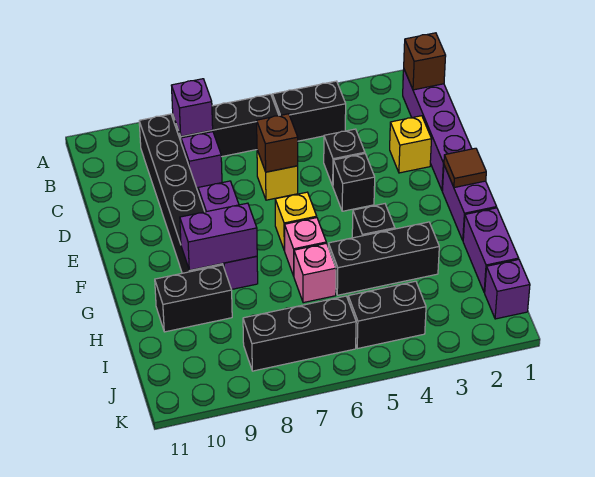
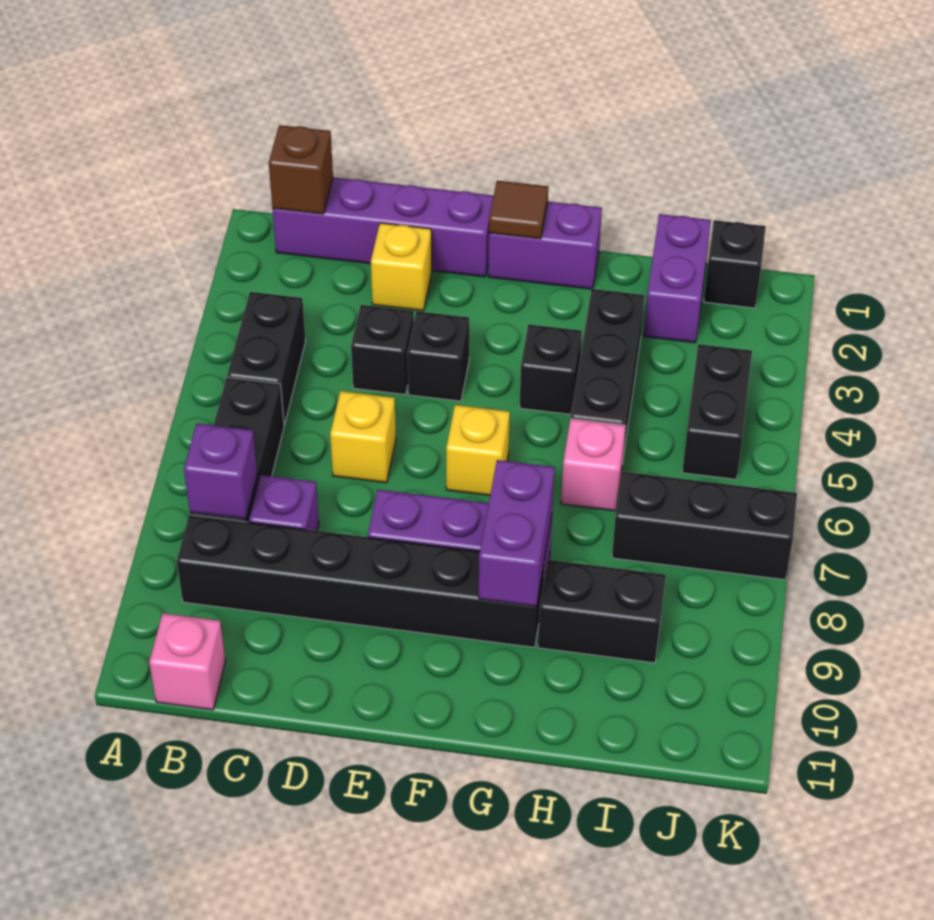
brown brick D6 level 2 -> none
pink brick G6 level 1 -> pink brick B11 level 1
purple brick H1:I1 level 1 -> purple brick I1:I2 level 1
black brick H9:H10 level 1 -> black brick H9:I9 level 1
purple brick J1 level 1 -> black brick J1 level 1
black brick J6:J8 level 1 -> black brick I7:K7 level 1

